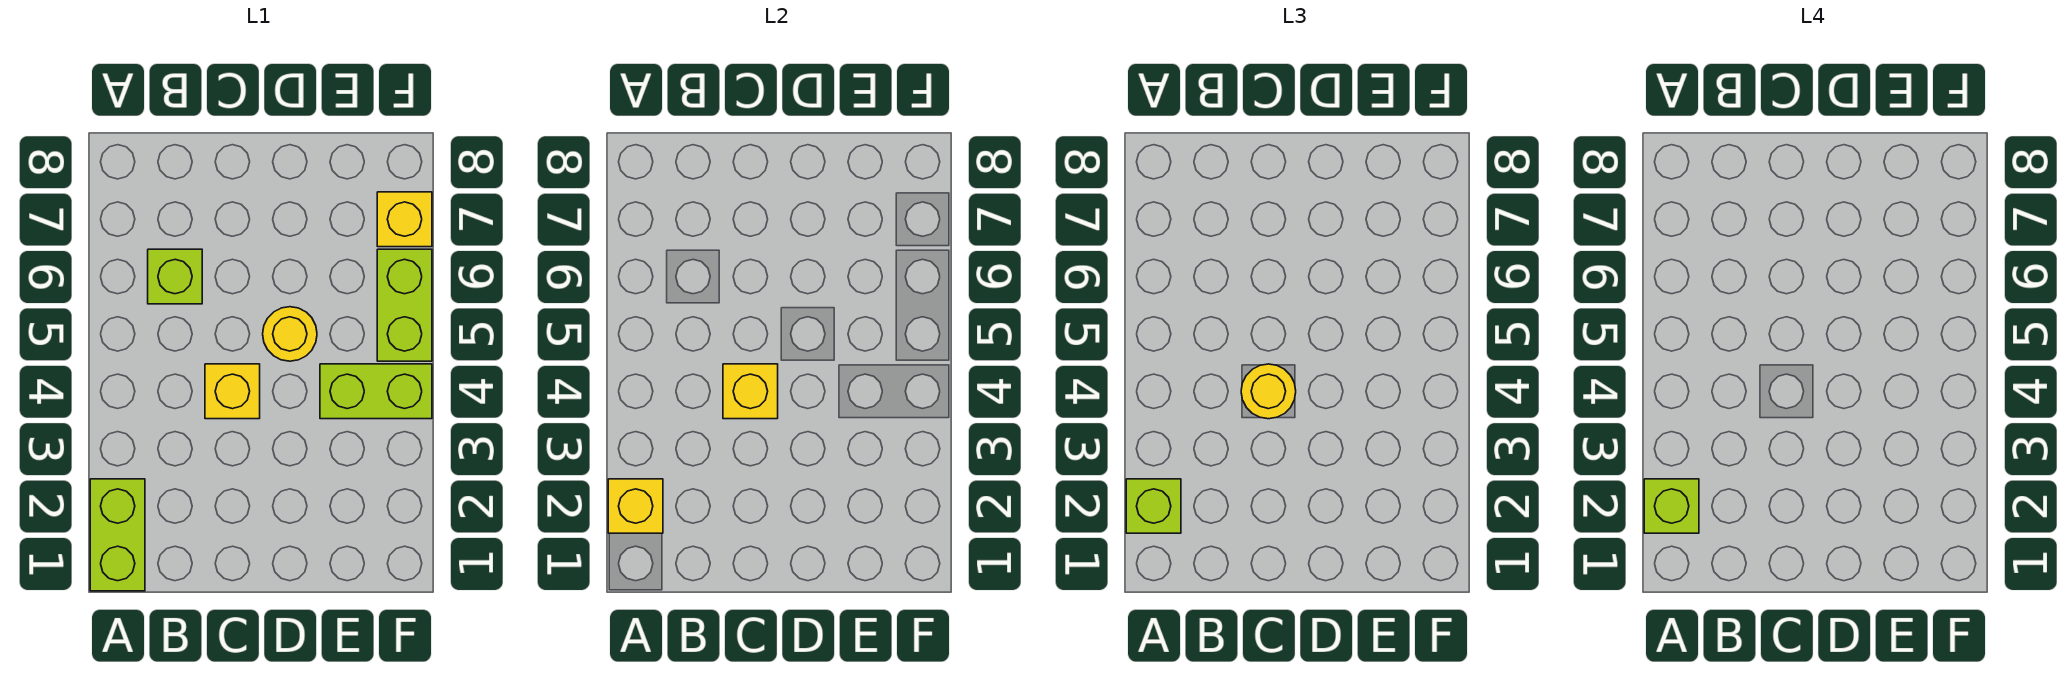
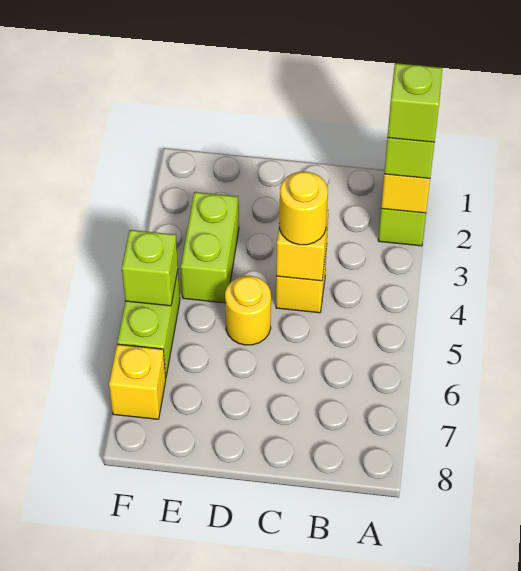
lime brick B6 level 1 -> lime brick F5 level 2
lime brick E4:F4 level 1 -> lime brick E3:E4 level 1

